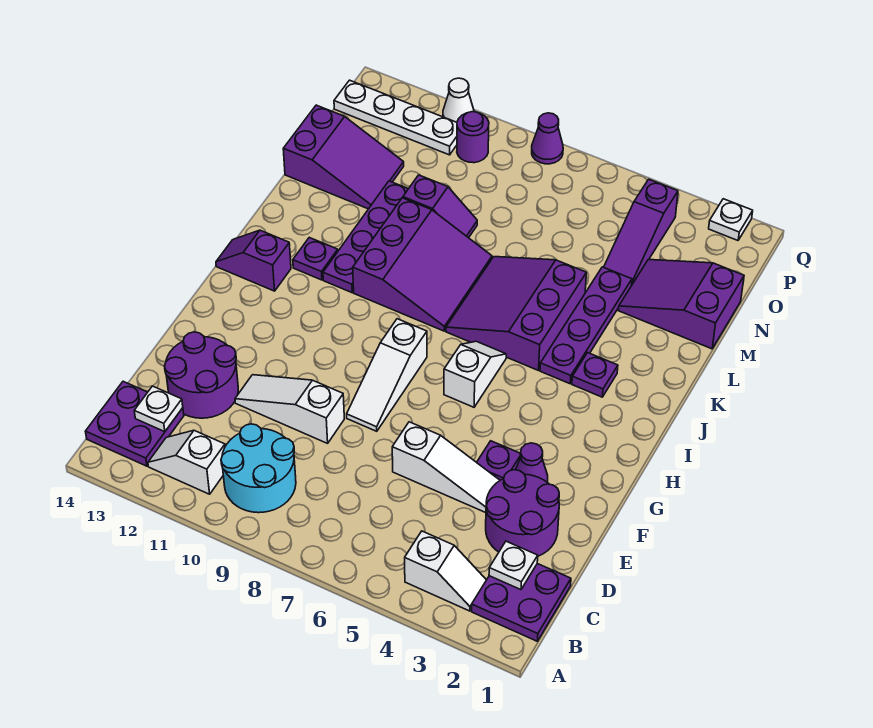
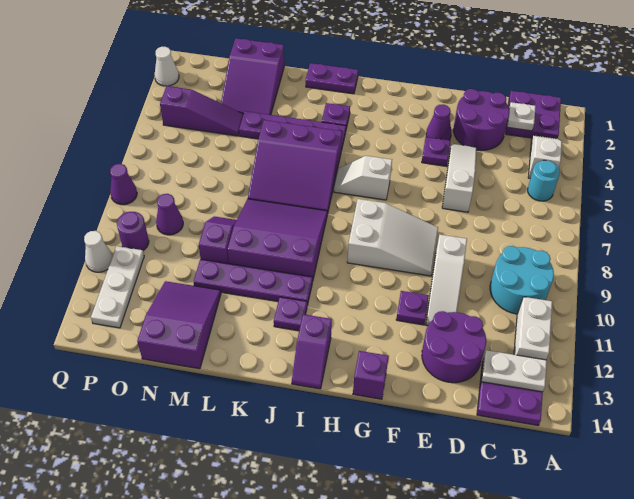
none -> cyan round brick B5 level 1
white slope B11:B12 level 1 top 11 -> white brick B11:B12 level 1
white plate C13 level 2 -> white plate B13:C13 level 2
white slope F8:H8 level 1 top H -> white slope F8:H9 level 1 top H
none -> purple plate F11 level 1
none -> purple brick G14 level 1
none -> purple plate J1:K1 level 1
none -> purple cone O9 level 1
white plate P11:P14 level 1 -> white plate P11:P13 level 1
white plate Q2 level 1 -> white cone Q2 level 1

